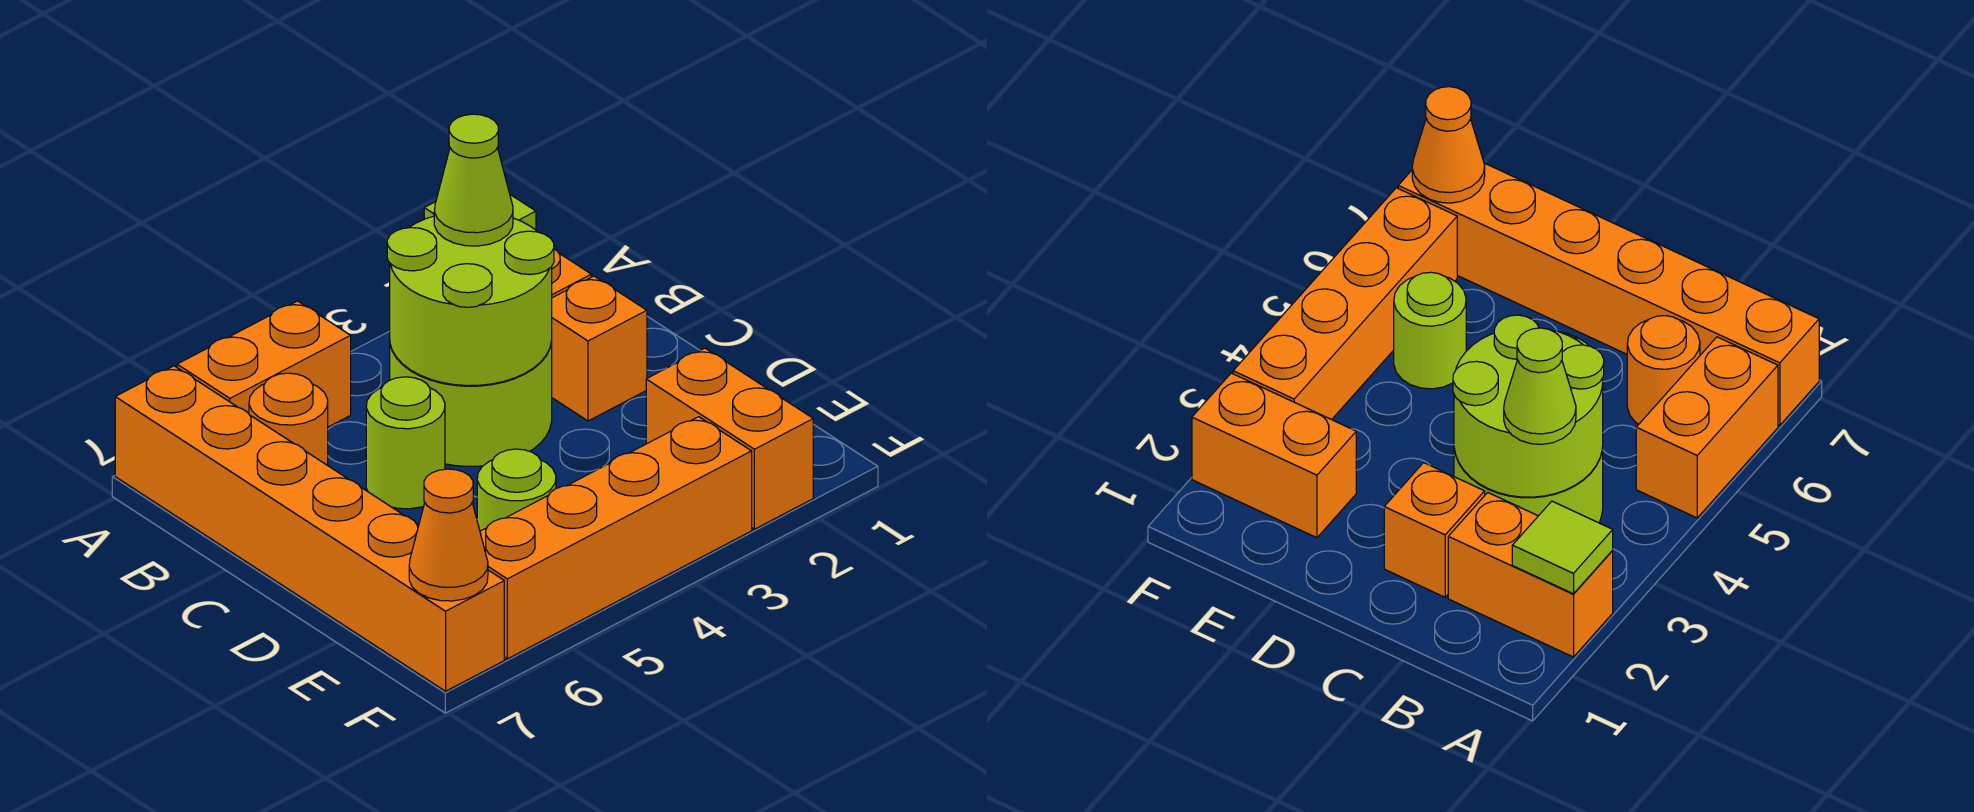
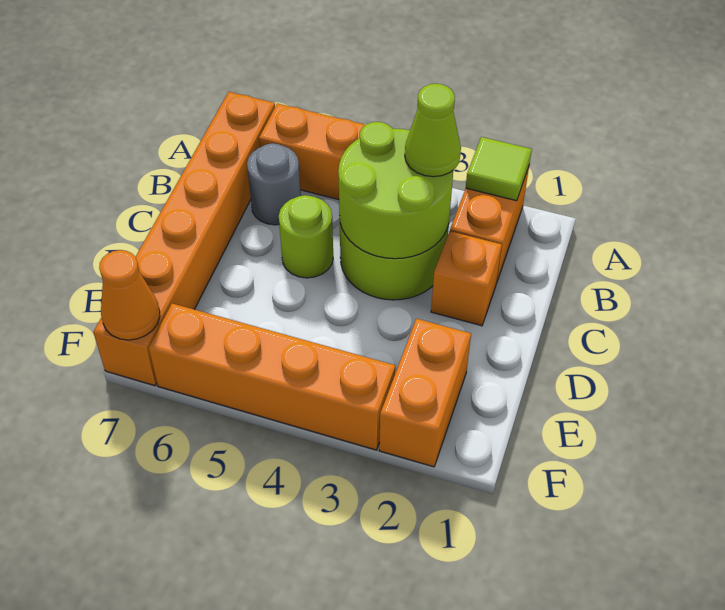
orange round brick B6 level 1 -> grey round brick B6 level 1
lime round brick E5 level 1 -> none

